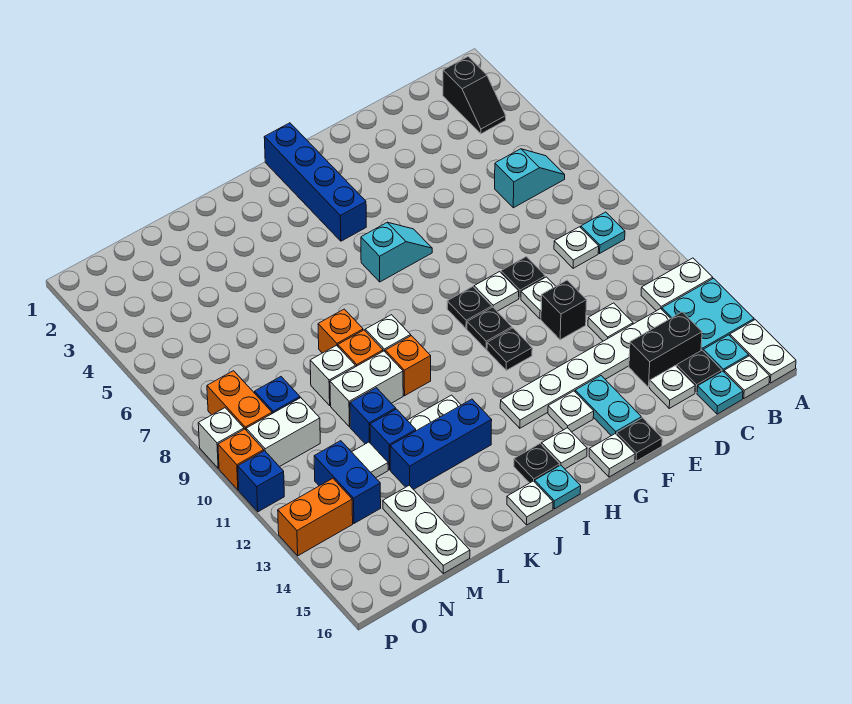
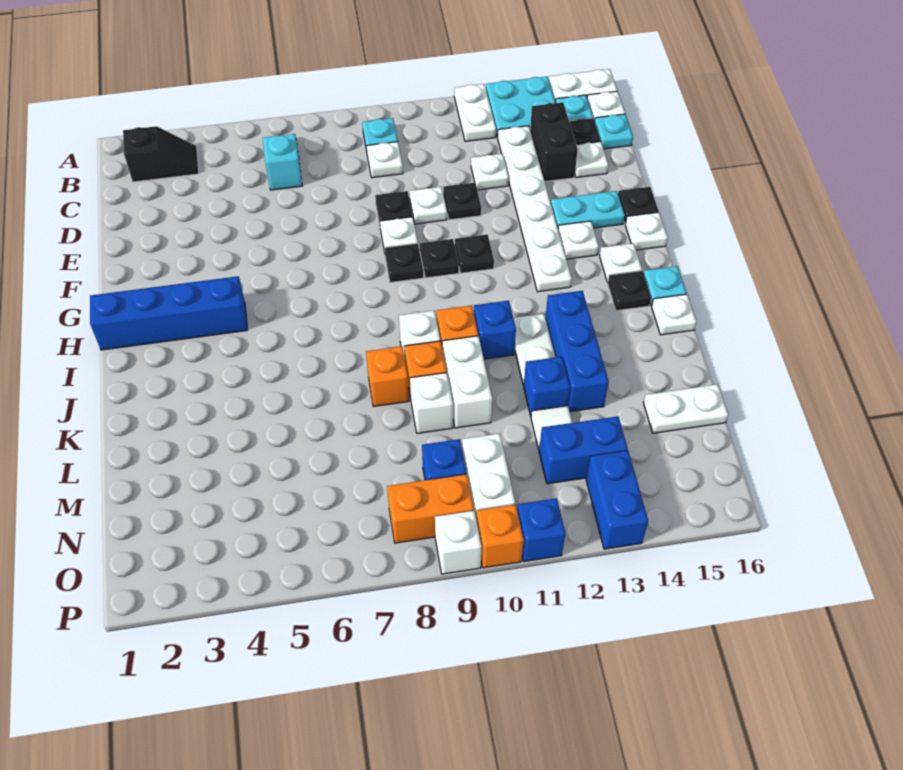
black brick E11 level 1 -> black plate E11 level 1
cyan slope G6:H6 level 1 top H -> none
blue brick L11 level 1 -> blue brick J11 level 1
white plate M14:M16 level 1 -> white plate M15:M16 level 1
orange brick O13:P13 level 1 -> blue brick O13:P13 level 1

